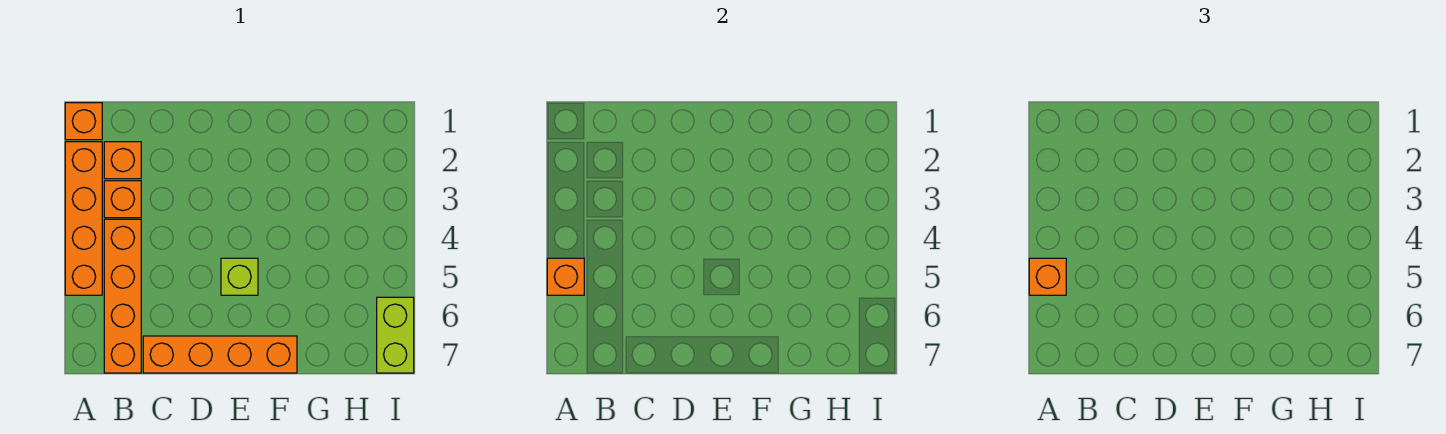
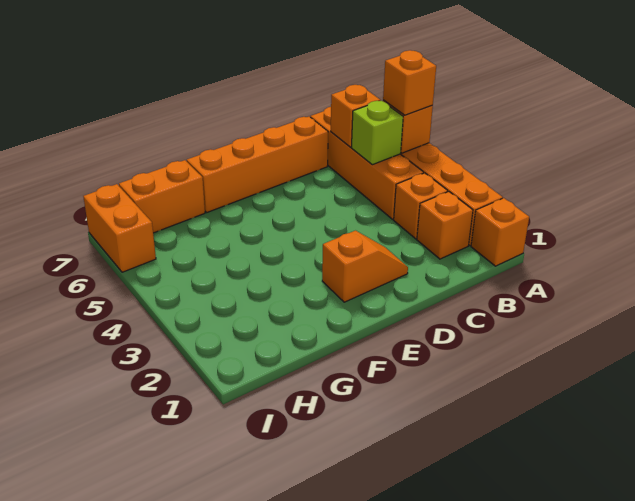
none -> orange brick B6 level 2
none -> orange slope D2:E2 level 1 top E
lime brick E5 level 1 -> lime brick B5 level 2
none -> orange brick G7:H7 level 1
lime brick I6:I7 level 1 -> orange brick I6:I7 level 1

